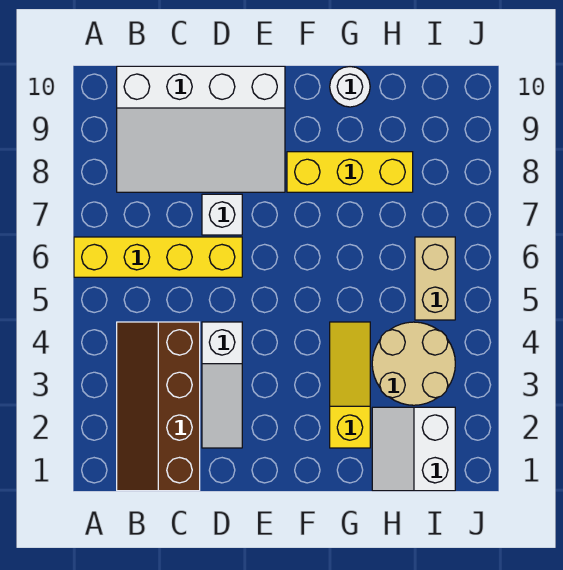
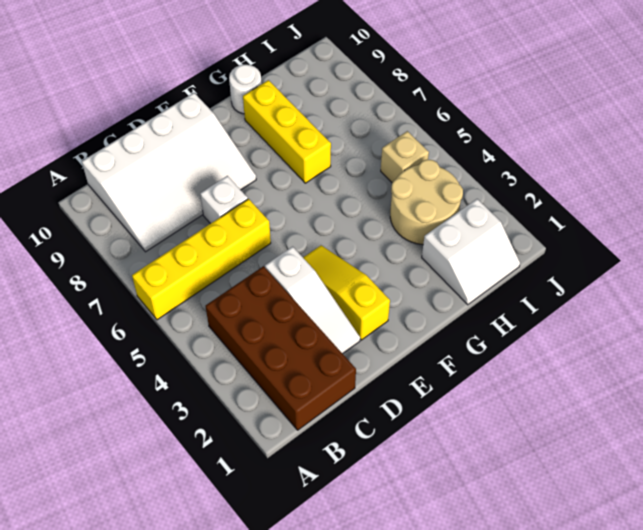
brown slope B1:C4 level 1 top C -> brown brick B1:C4 level 1
yellow brick F8:H8 level 1 -> yellow brick G7:G9 level 1
yellow slope G2:G4 level 1 top 2 -> yellow slope E2:E4 level 1 top 2
white slope H1:I2 level 1 top I -> white slope H1:I2 level 1 top 2
tan brick I5:I6 level 1 -> tan brick I5 level 1

